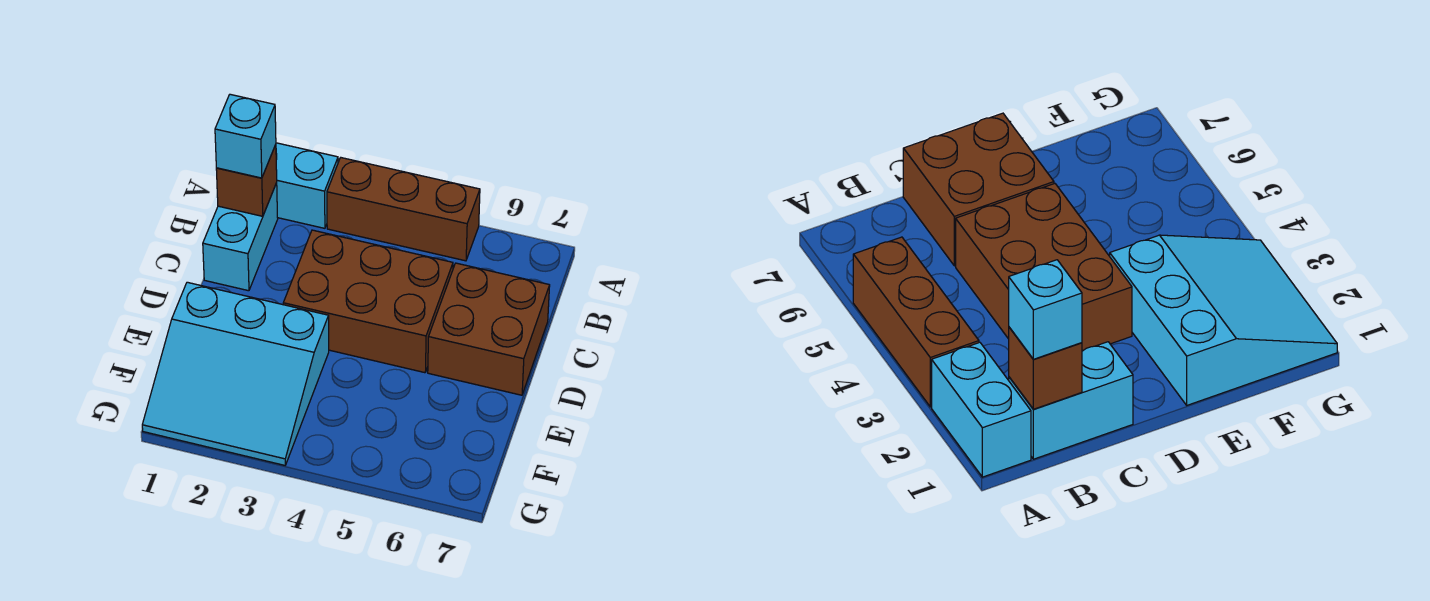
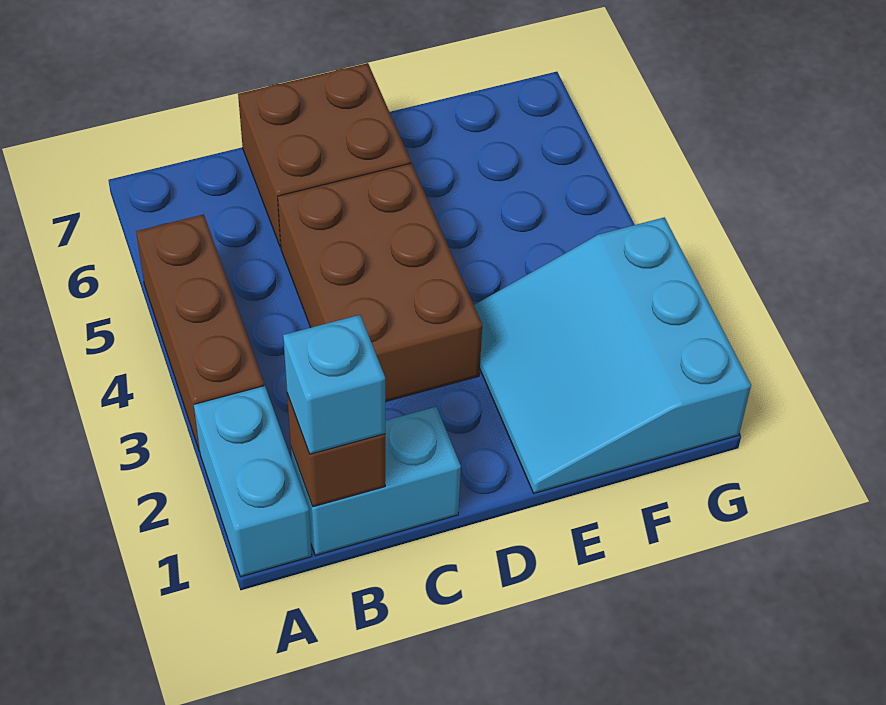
cyan slope E1:G3 level 1 top E -> cyan slope E1:G3 level 1 top G

